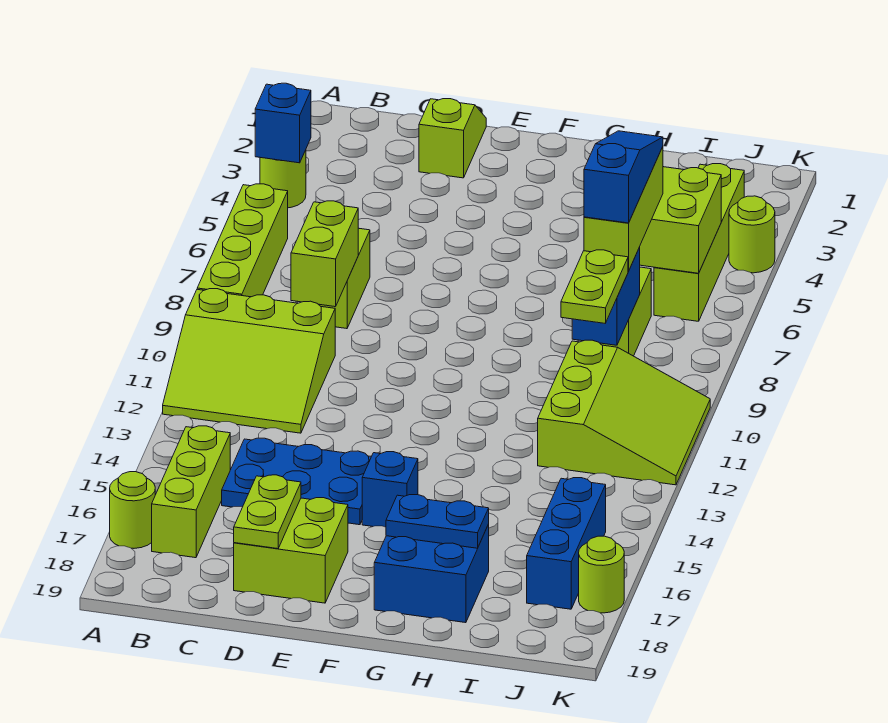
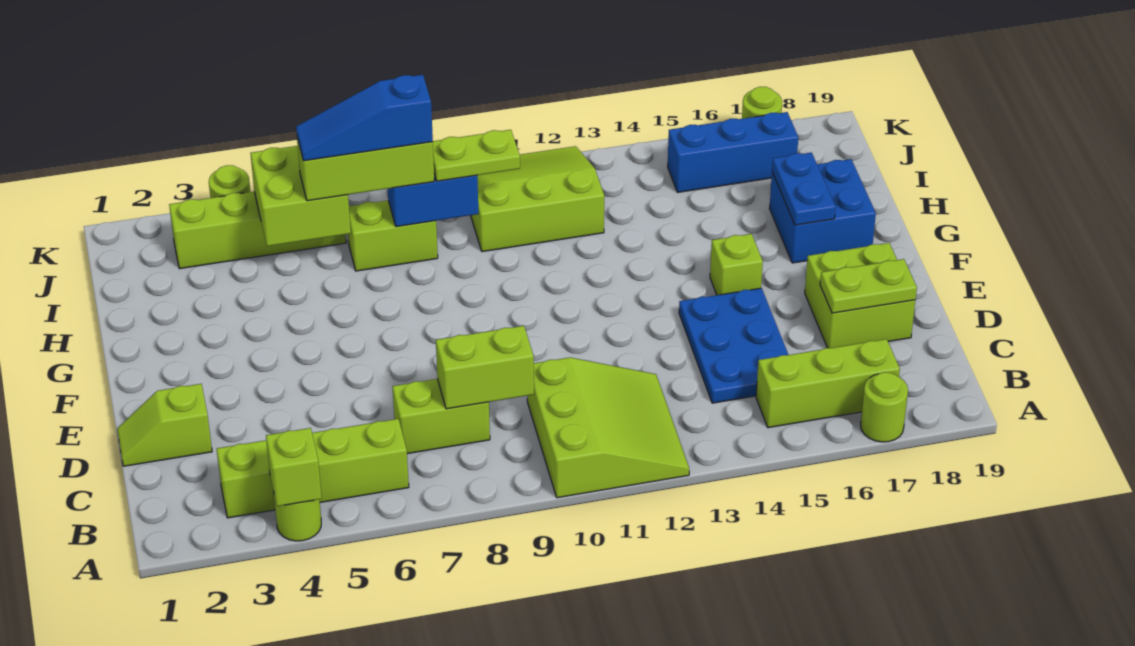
blue brick A4 level 2 -> lime brick A4 level 2
lime brick A6:A9 level 1 -> lime brick B3:B6 level 1
blue brick F15 level 1 -> lime brick F15 level 1

